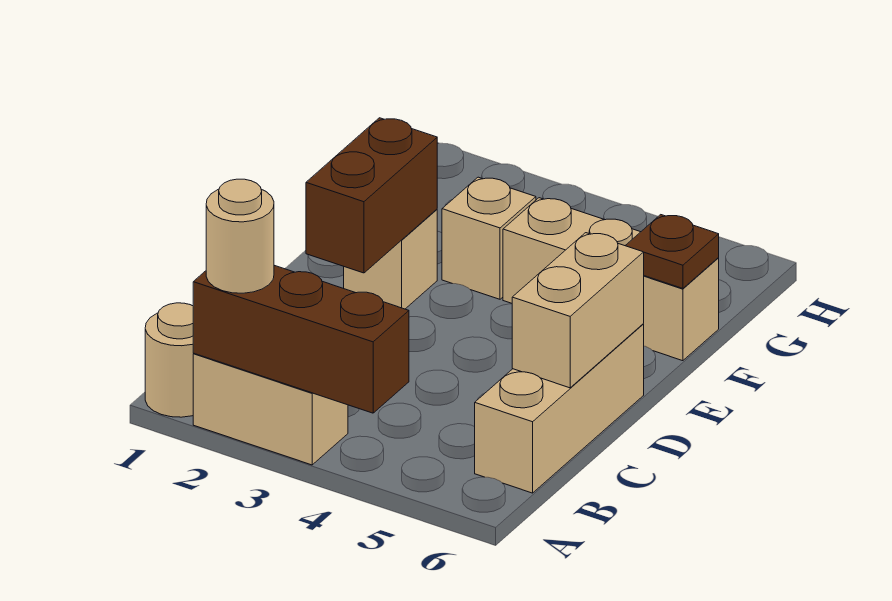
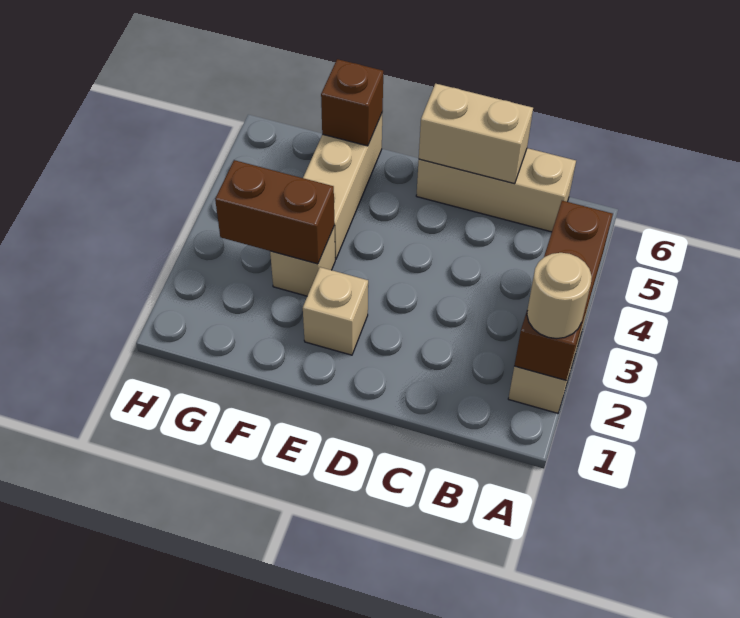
tan round brick A1 level 1 -> none
brown brick D2:E2 level 2 -> brown brick F3:G3 level 2
brown plate F6 level 2 -> brown brick F6 level 2

